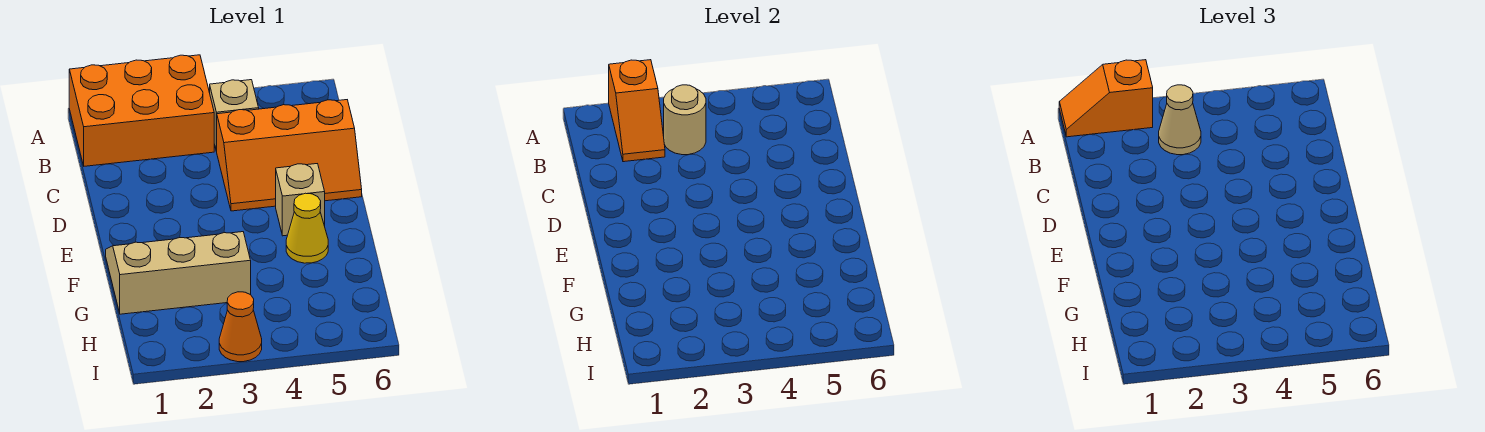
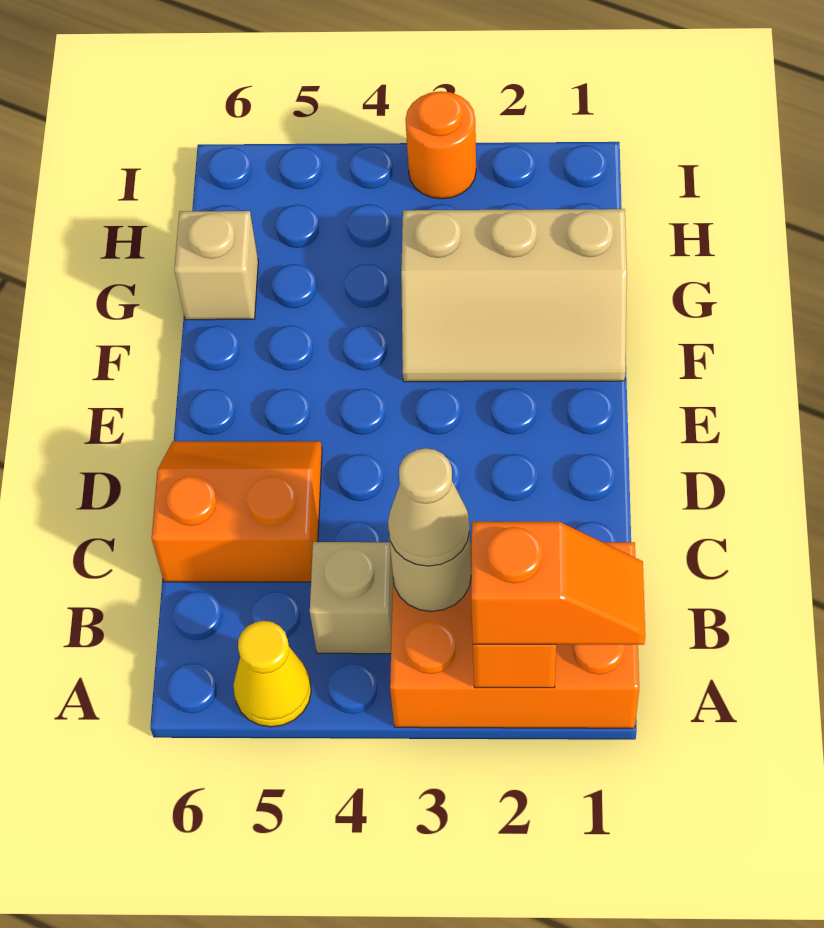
orange slope C4:D6 level 1 top C -> orange slope C5:D6 level 1 top C
tan brick E5 level 1 -> tan brick G6 level 1
yellow cone F5 level 1 -> yellow cone A5 level 1
orange cone I3 level 1 -> orange round brick I3 level 1

